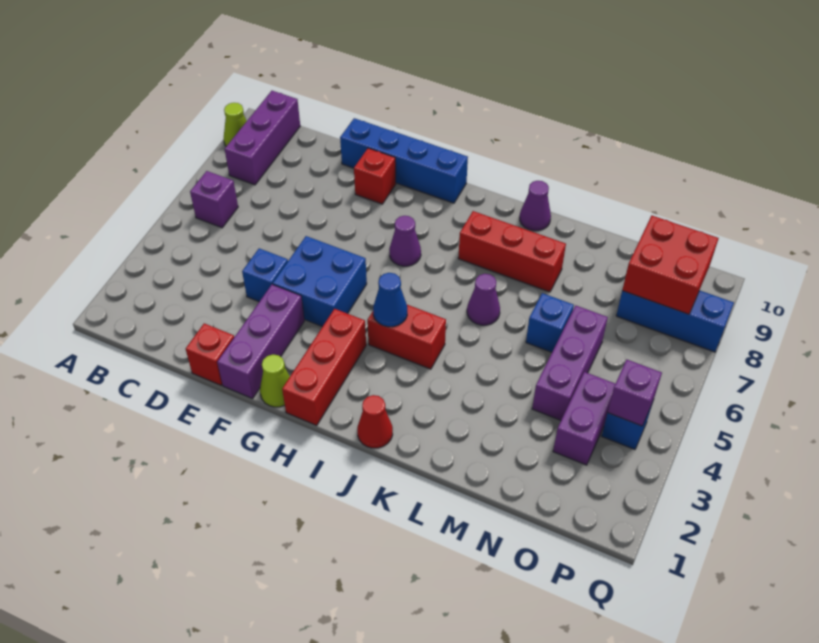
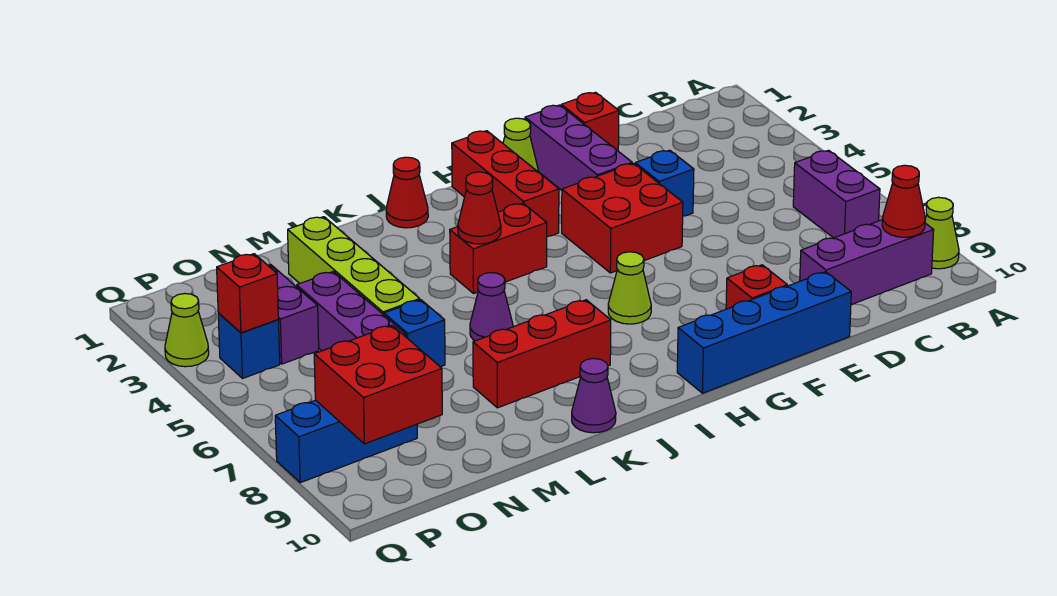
purple brick B6 level 1 -> purple brick B6:B7 level 1
purple brick B8:B10 level 1 -> purple brick B9:D9 level 1
none -> red cone B9 level 2
blue brick F4:G5 level 1 -> red brick F4:G5 level 1
purple cone H7 level 1 -> lime cone H7 level 1
blue cone I4 level 2 -> none
none -> red cone J4 level 2
none -> lime brick M2:M5 level 1
purple brick P4 level 2 -> red brick P4 level 2
none -> lime cone Q3 level 1

